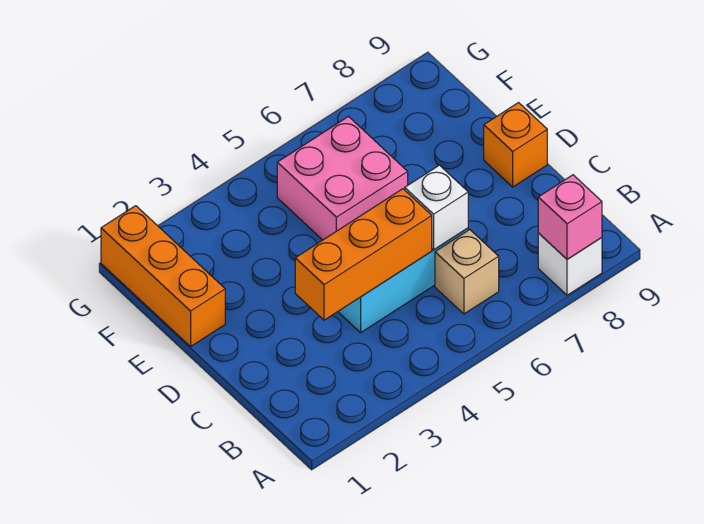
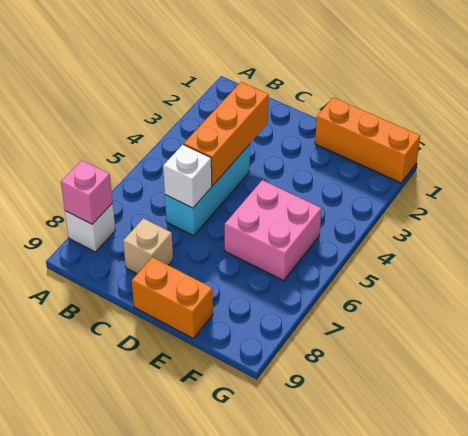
tan brick B6 level 1 -> tan brick C8 level 1
orange brick D9 level 1 -> orange brick D9:E9 level 1

